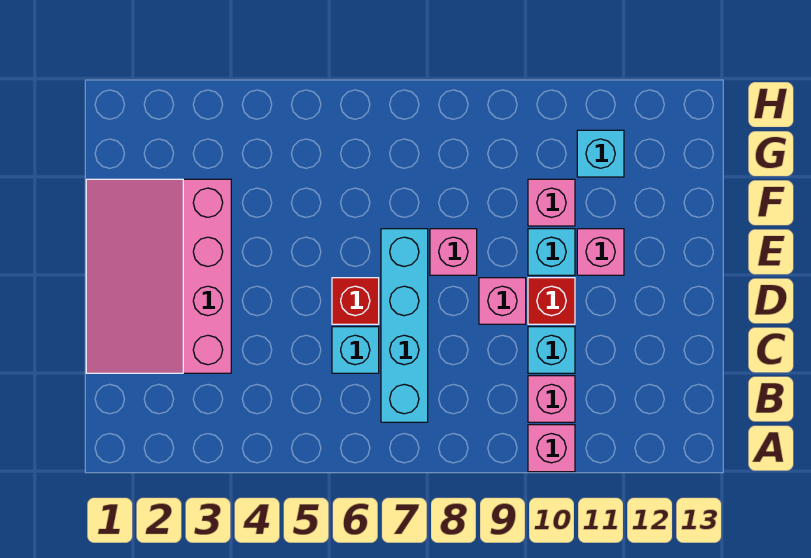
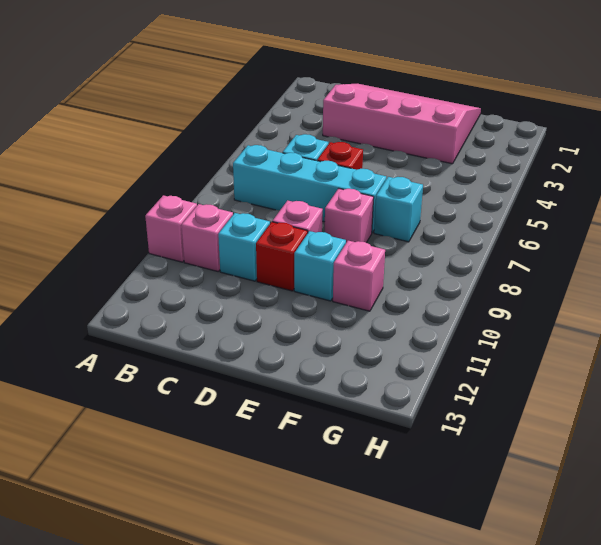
pink brick E11 level 1 -> none
cyan brick G11 level 1 -> cyan brick F7 level 1

